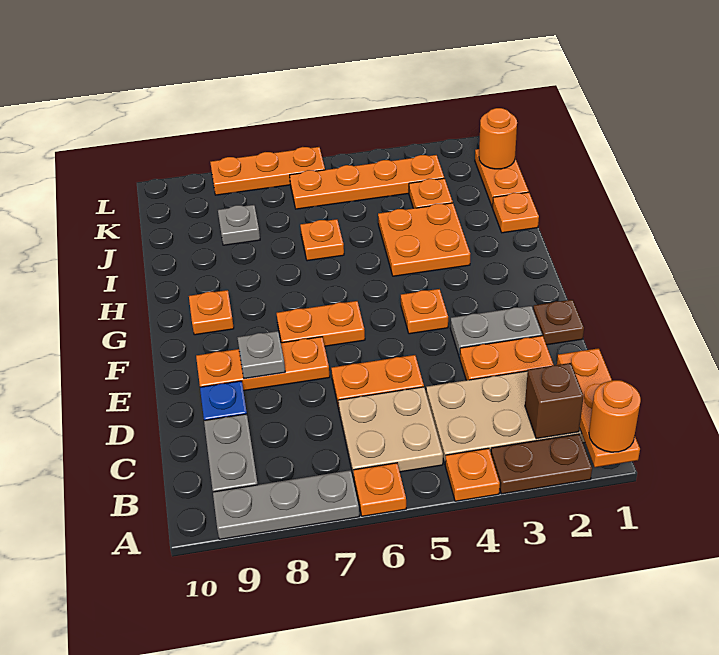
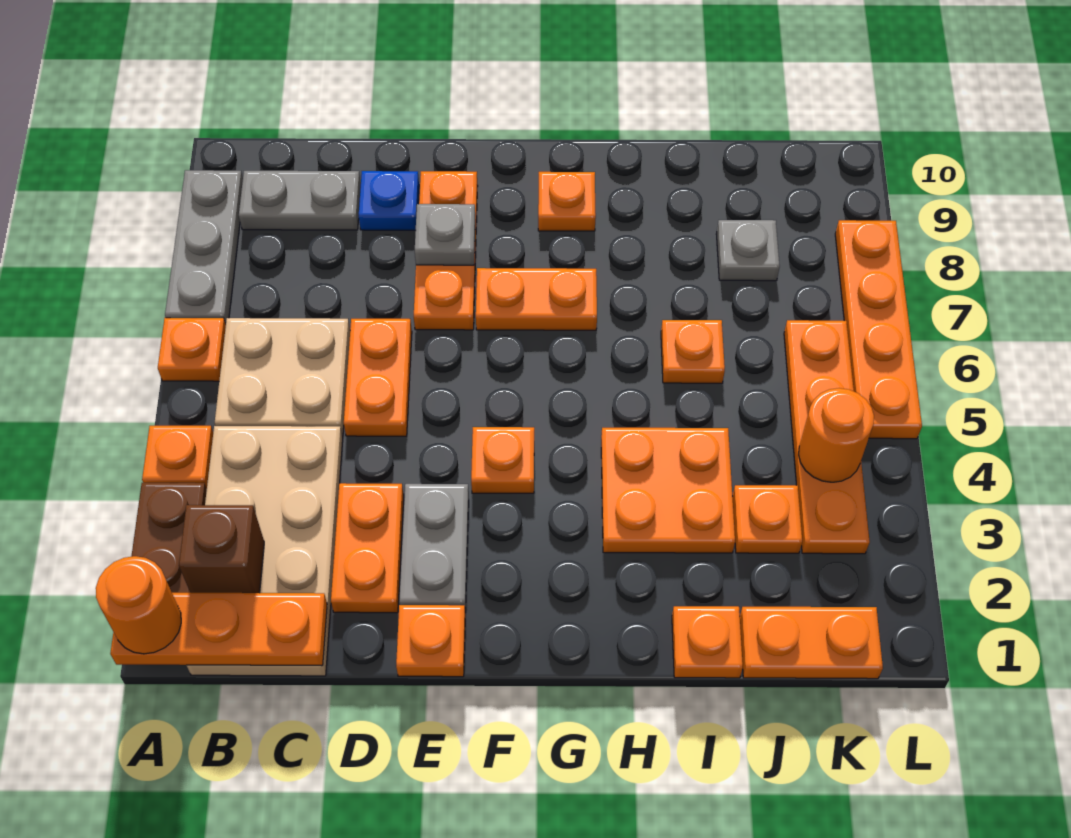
brown plate E1 level 1 -> orange plate E1 level 1
orange plate F6:F7 level 1 -> orange plate F7:G7 level 1
orange round brick K1 level 2 -> orange round brick K4 level 2
orange plate L6:L8 level 1 -> orange plate L5:L8 level 1

